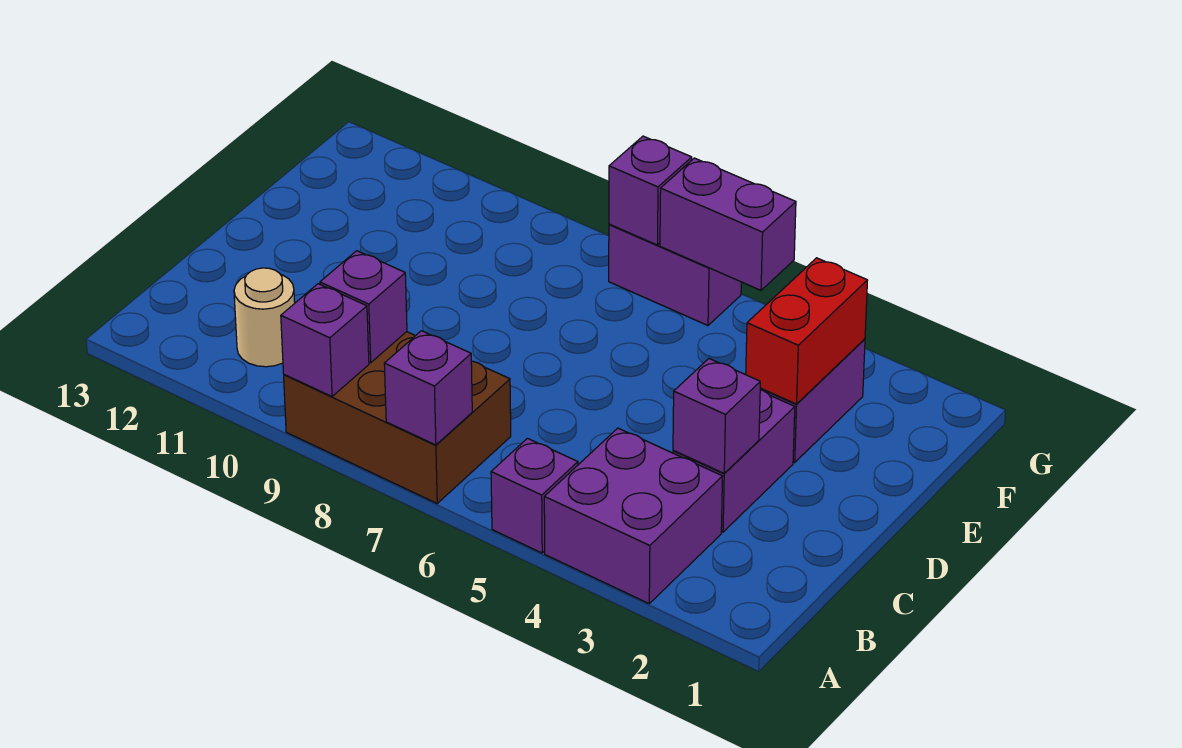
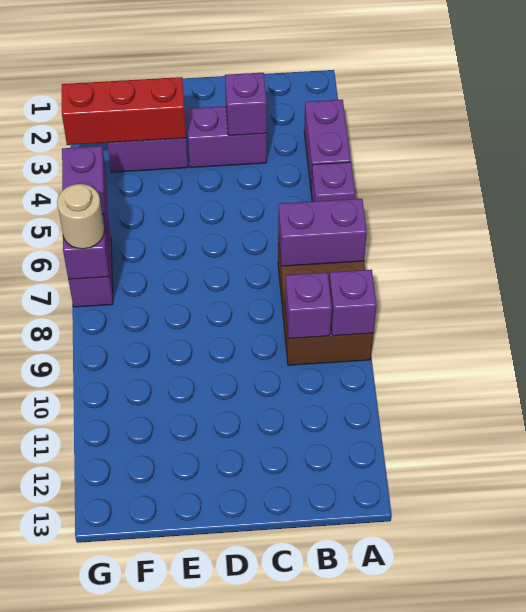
purple brick A3:B4 level 1 -> purple brick A3:A4 level 1
purple brick A7 level 2 -> purple brick A7:B7 level 2
tan round brick B11 level 1 -> tan round brick G7 level 3
red brick E3:F3 level 2 -> red brick E3:G3 level 2

